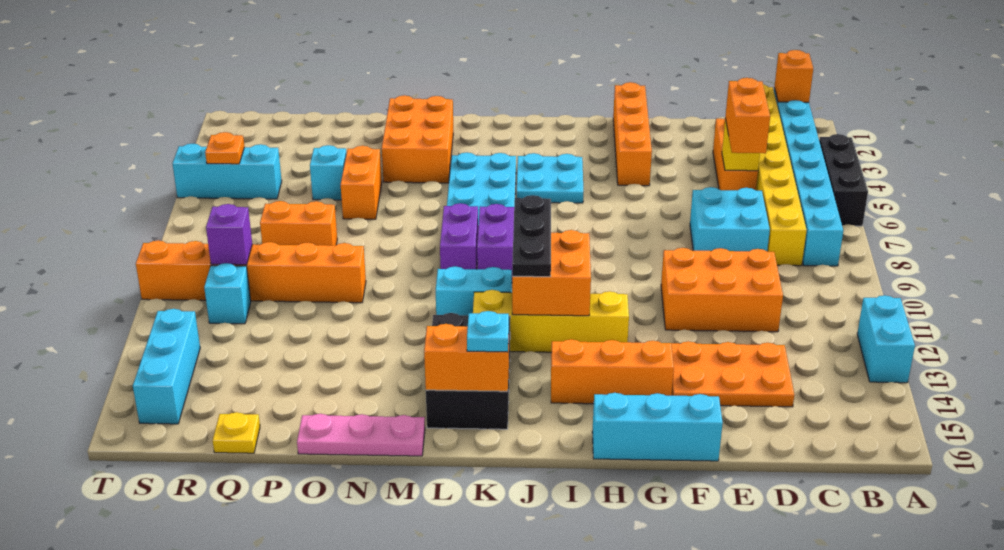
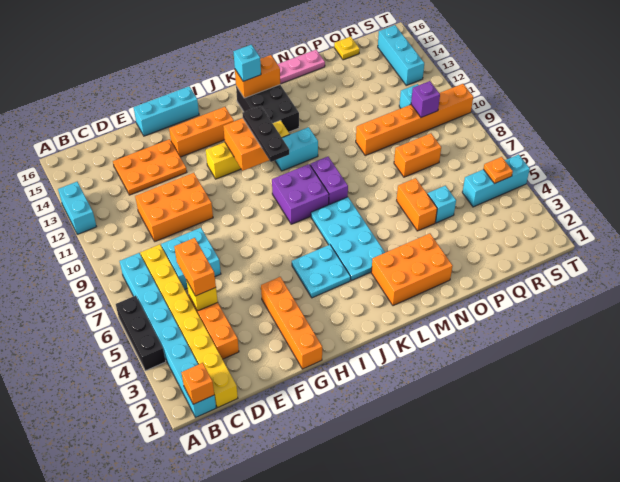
cyan plate K15 level 3 -> cyan brick K15 level 3
orange brick M2:N4 level 1 -> orange brick L2:N3 level 1

